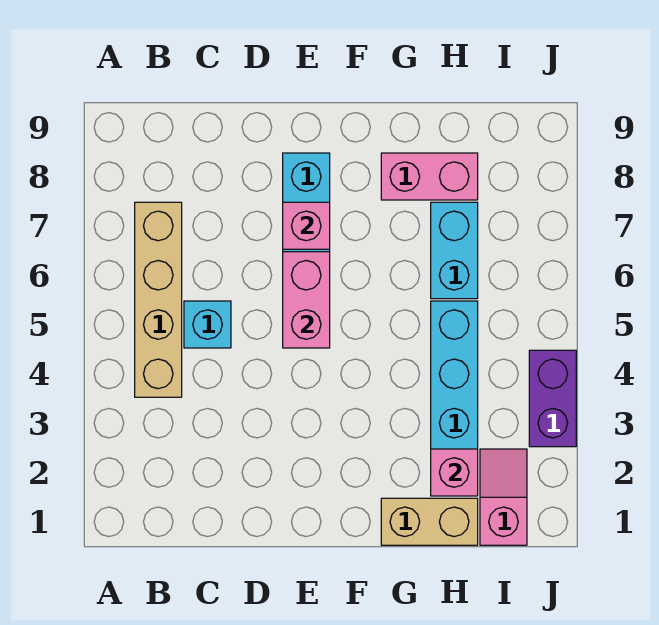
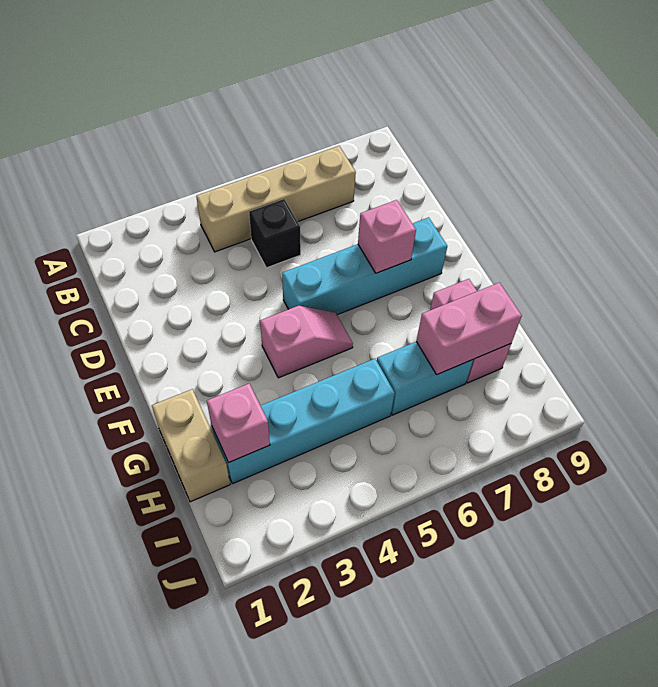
cyan brick C5 level 1 -> black brick C5 level 1
pink brick E5:E6 level 2 -> pink brick H7:H8 level 2
pink slope I1:I2 level 1 top 1 -> pink slope F4:F5 level 1 top 4
purple brick J3:J4 level 1 -> none

